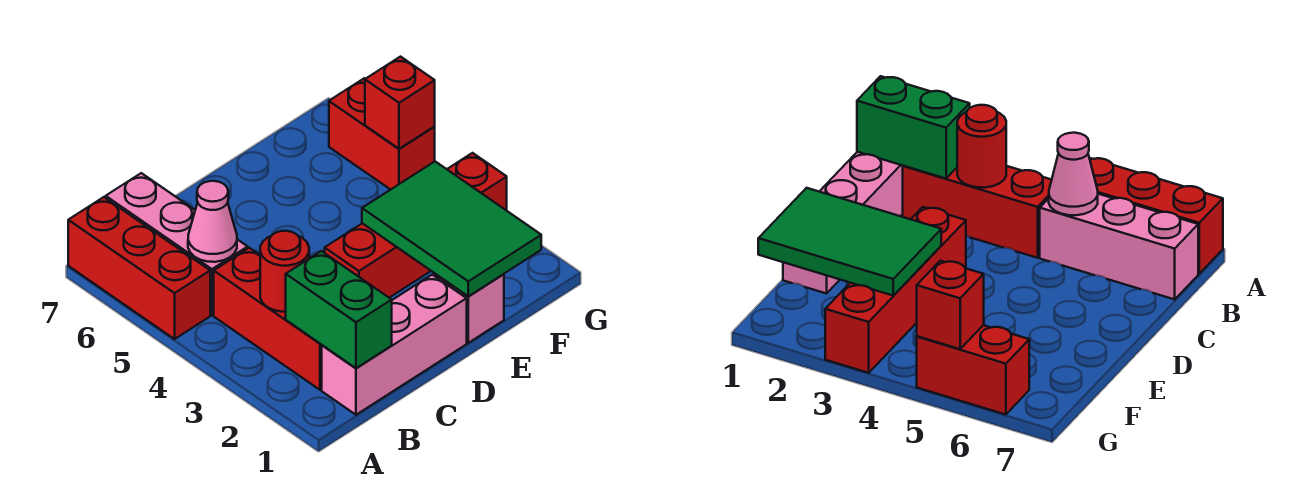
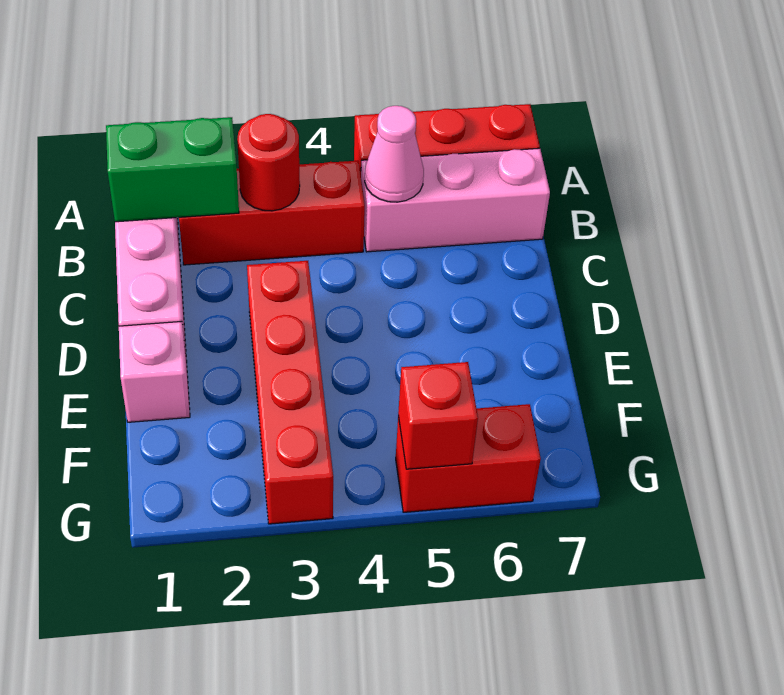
green tile E1:F3 level 2 -> none

